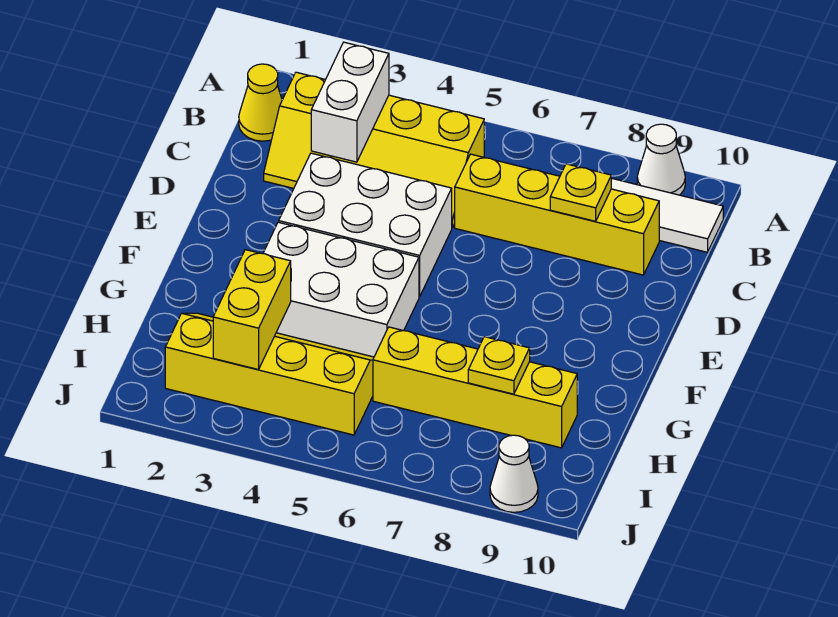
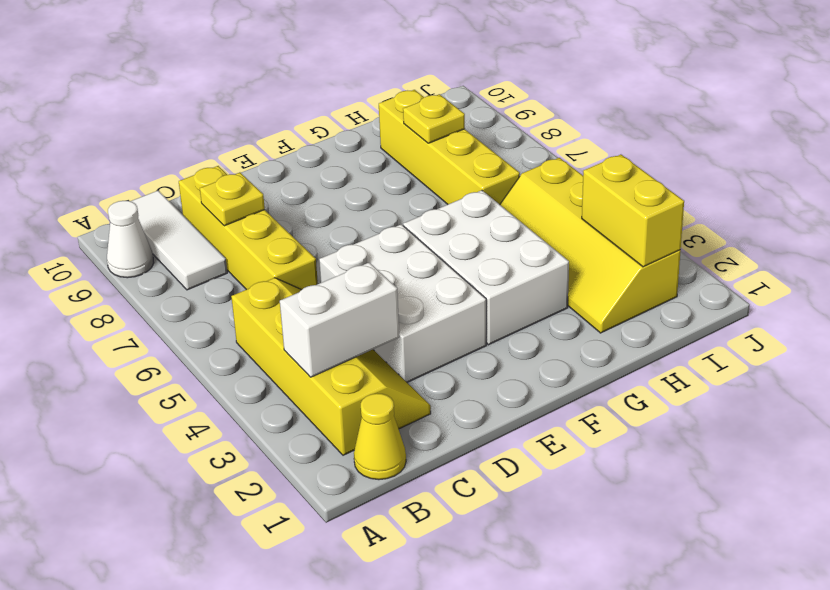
yellow brick H3:I3 level 2 -> yellow brick I2:I3 level 2
white cone J9 level 1 -> none

